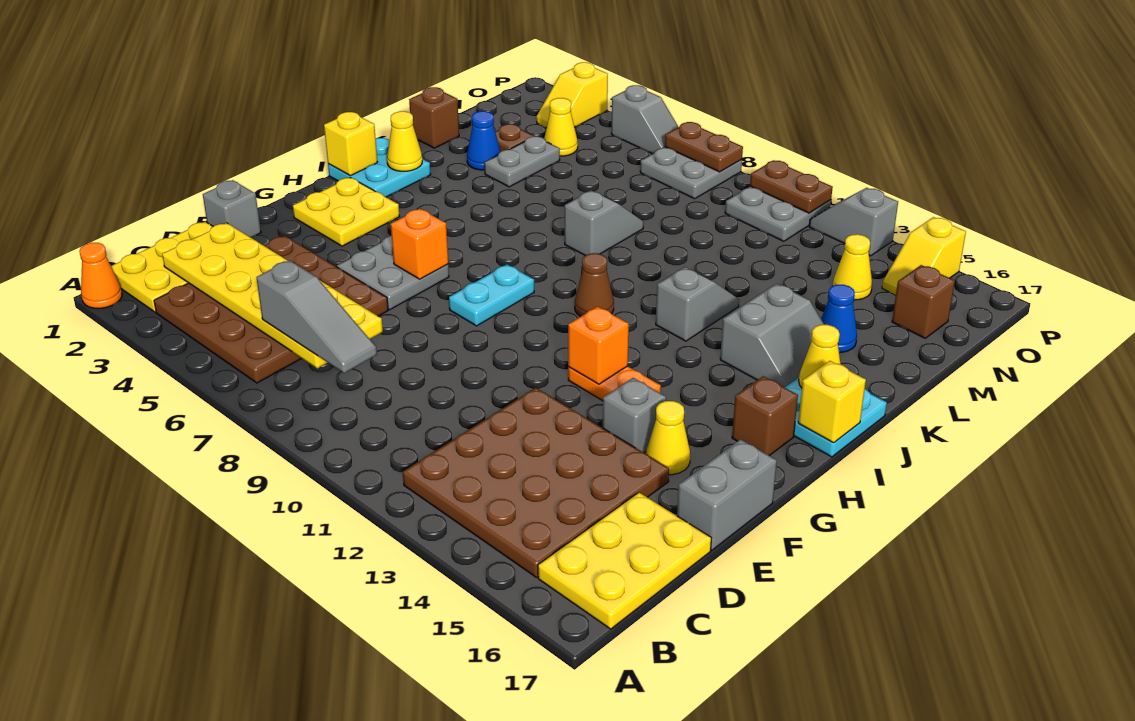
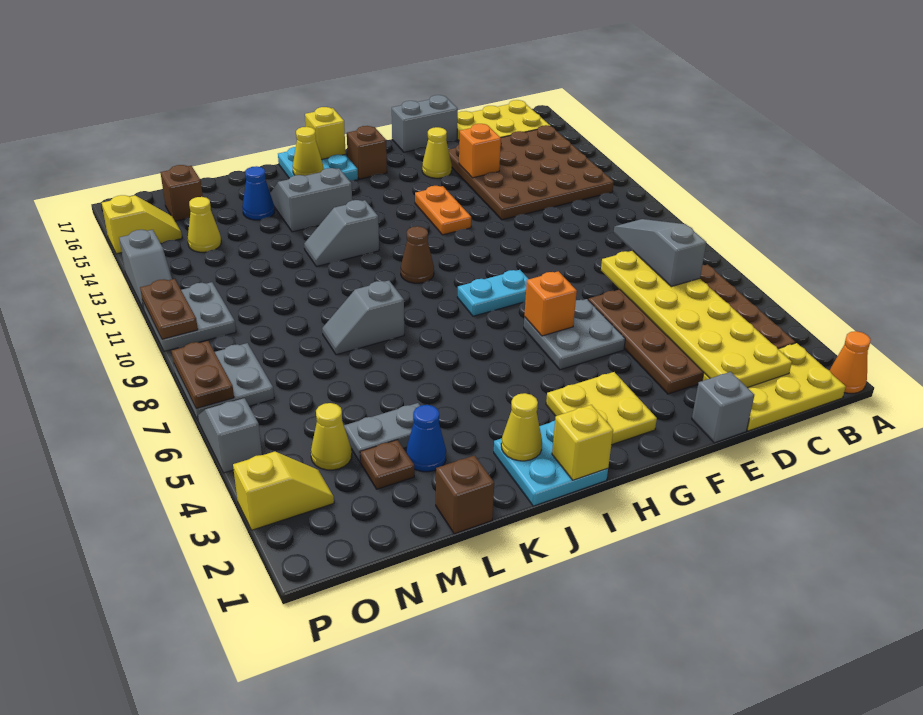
grey brick F14 level 1 -> none
orange brick G12 level 2 -> orange brick E14 level 2

